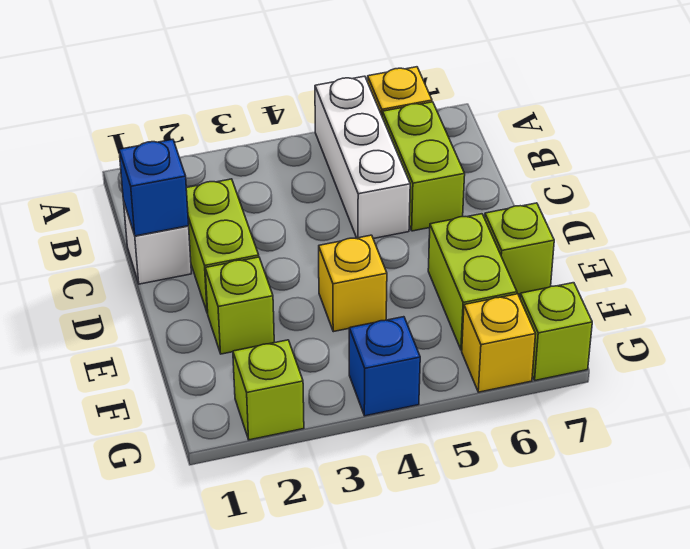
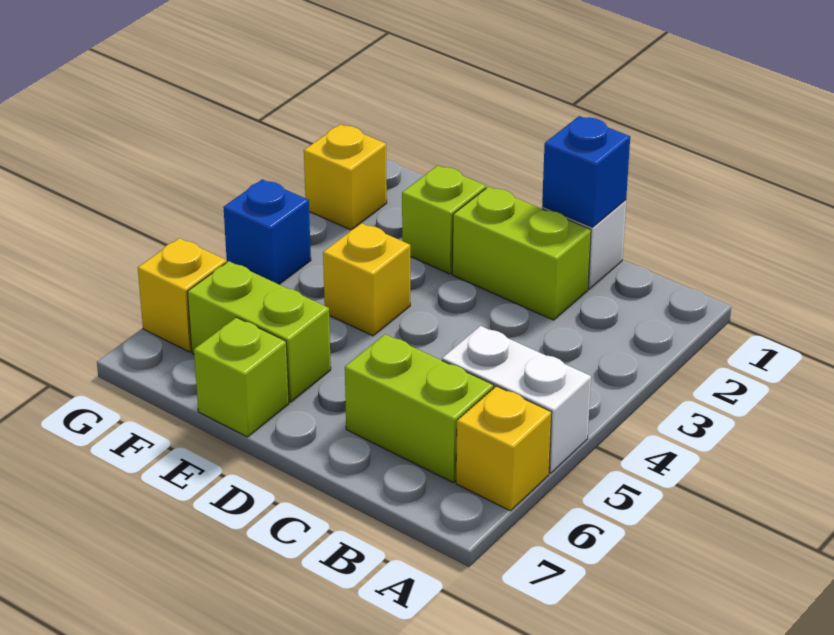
white brick A5:C5 level 1 -> white brick A5:B5 level 1
lime brick G2 level 1 -> yellow brick G2 level 1
lime brick G7 level 1 -> none

